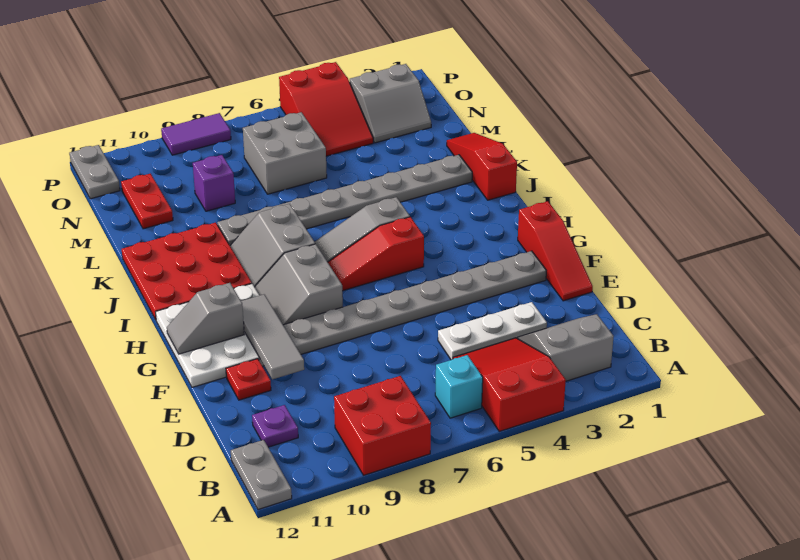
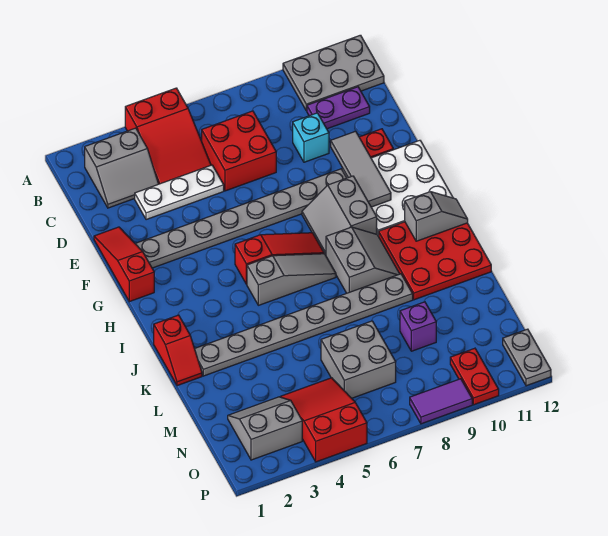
red brick A8:B9 level 1 -> red brick C6:D7 level 1
grey plate A12:B12 level 1 -> grey plate A10:B12 level 1
cyan brick B6 level 1 -> cyan brick D9 level 1
purple plate C11 level 1 -> purple plate C10:C11 level 1
grey slope G8:H9 level 1 top 8 -> grey slope G8:H9 level 1 top 9
grey slope G11:G12 level 2 top 11 -> grey slope I11:I12 level 2 top 11
red slope J1:L1 level 1 top J -> red slope J1:K1 level 1 top J
red plate M11:N11 level 1 -> red plate O10:P10 level 1

